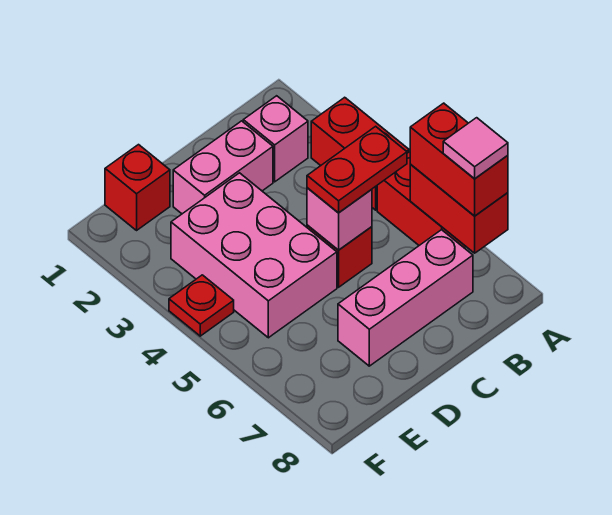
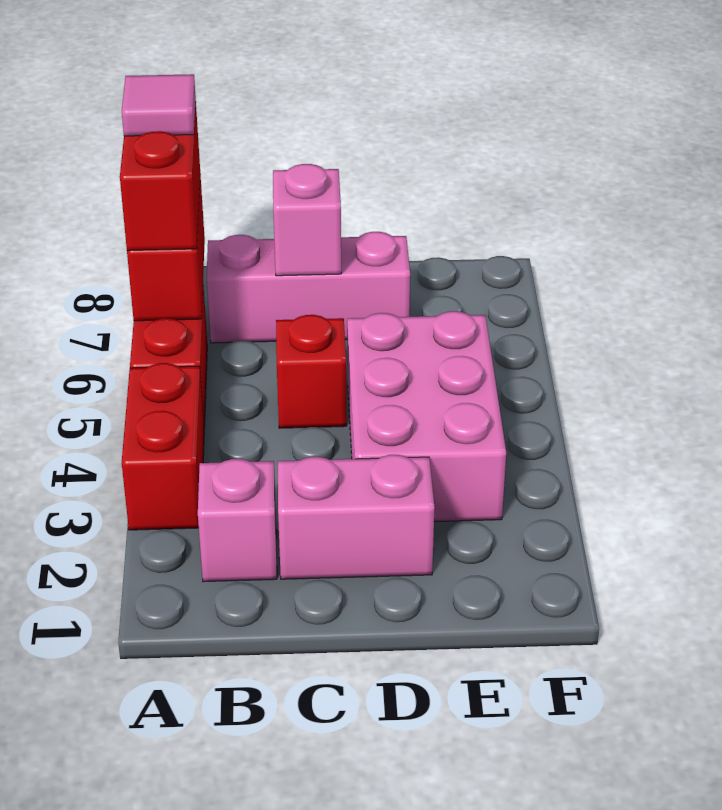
red plate B5:C5 level 3 -> none
pink brick C5 level 2 -> pink brick C7 level 2
red brick E1 level 1 -> none
red plate F4 level 1 -> none

